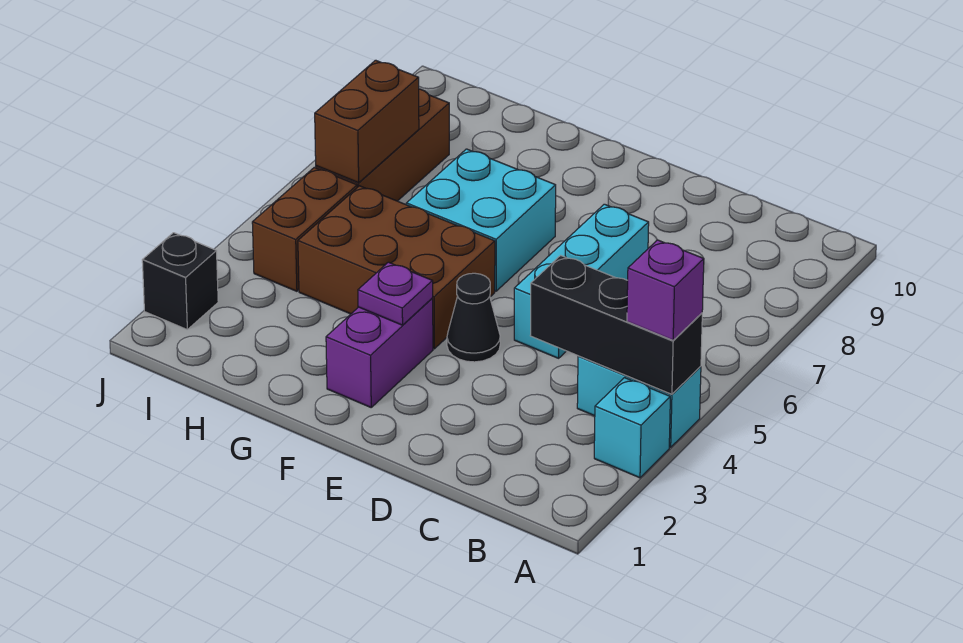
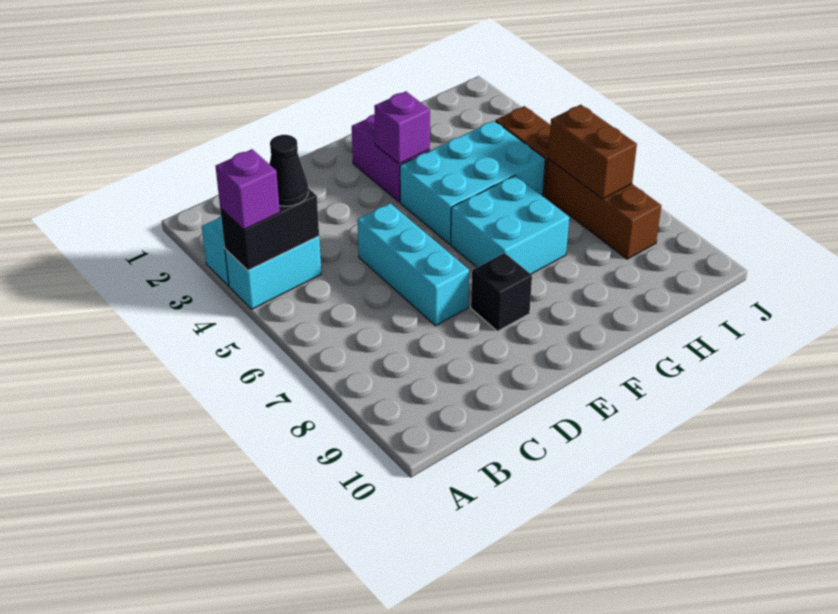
black brick A4:C4 level 2 -> black brick A4:B4 level 2
black cone E4 level 1 -> black cone B4 level 3
purple plate F3 level 2 -> purple brick F3 level 2
brown brick F4:H5 level 1 -> cyan brick F4:H5 level 1
black brick J2 level 1 -> black brick E8 level 1

